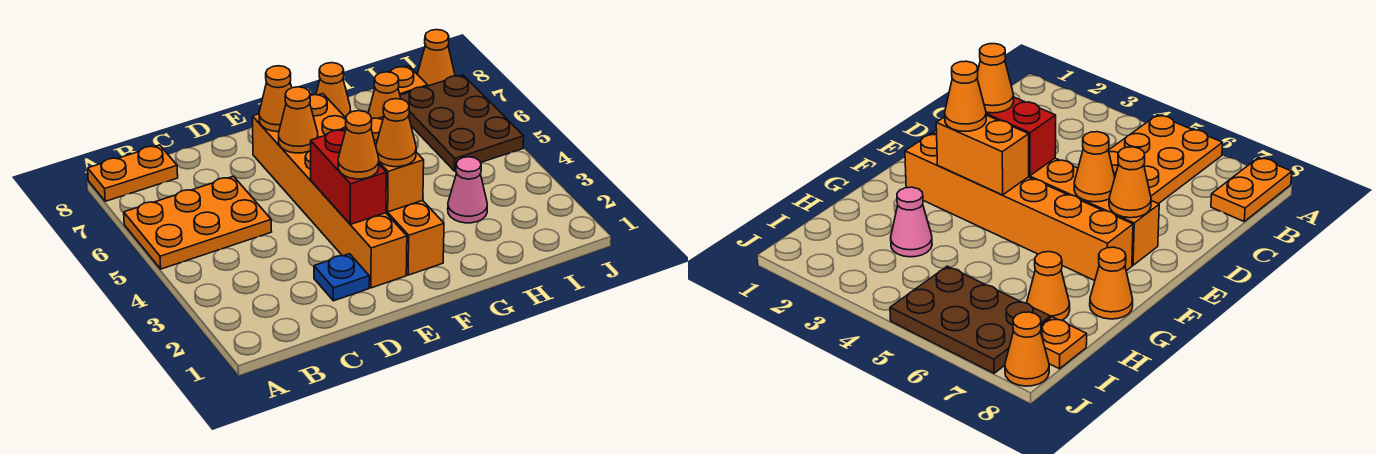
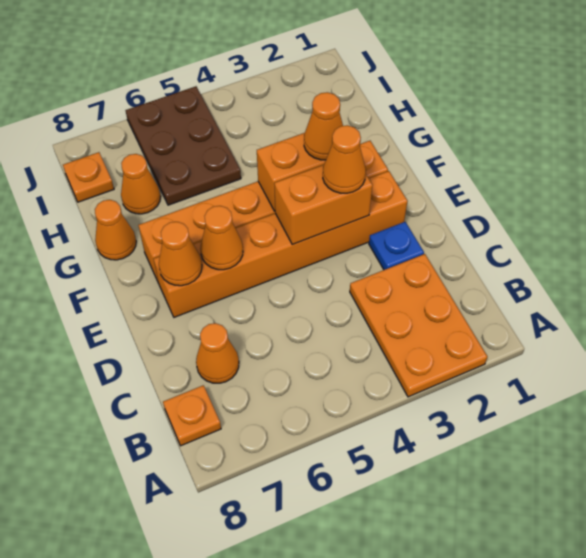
orange plate A5:C6 level 1 -> orange plate A2:C3 level 1
orange plate A8:B8 level 1 -> orange plate B8 level 1
red brick E3:E4 level 2 -> orange brick E3:E4 level 2
pink cone H3 level 1 -> none
brown plate I5:J7 level 1 -> brown plate H5:J6 level 1
orange cone J8 level 1 -> orange cone C7 level 1

